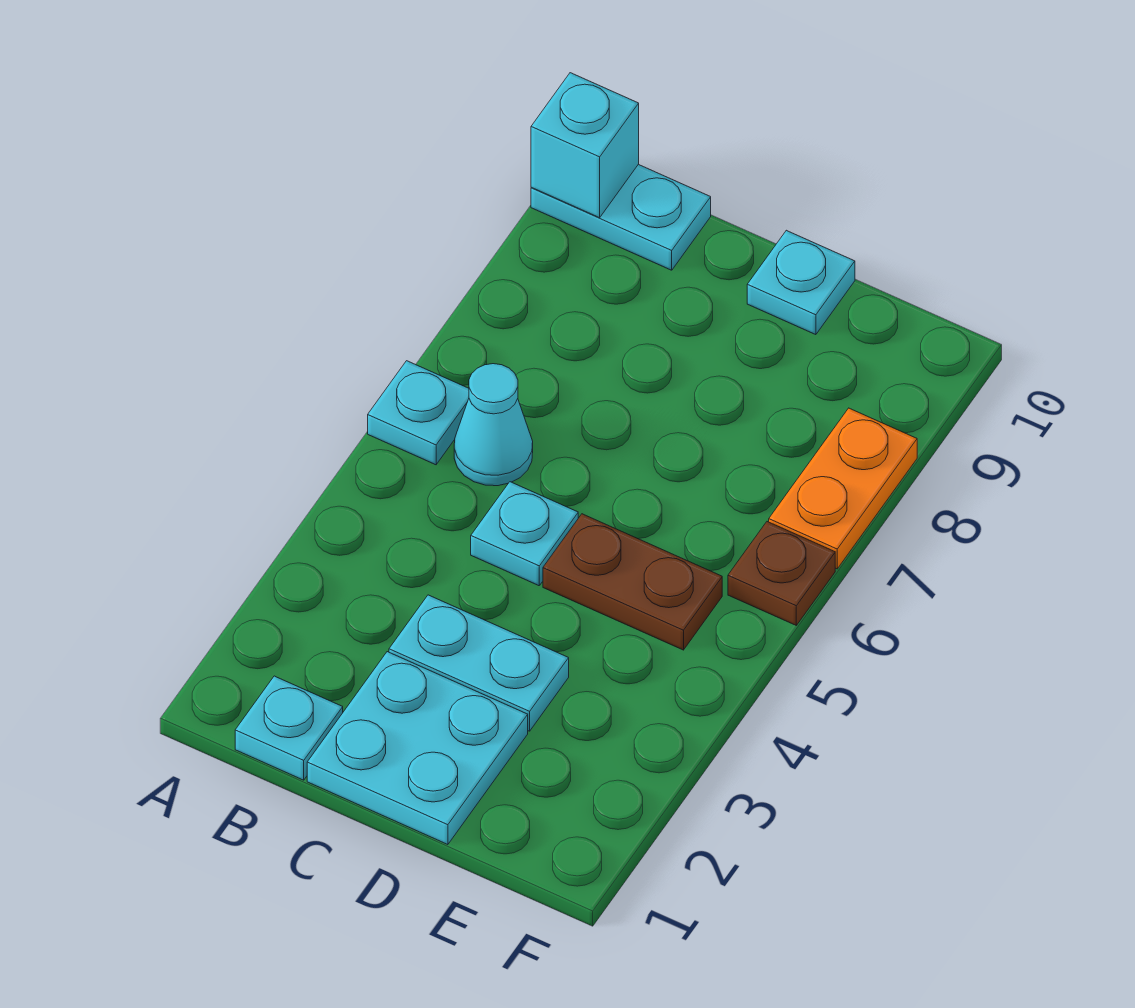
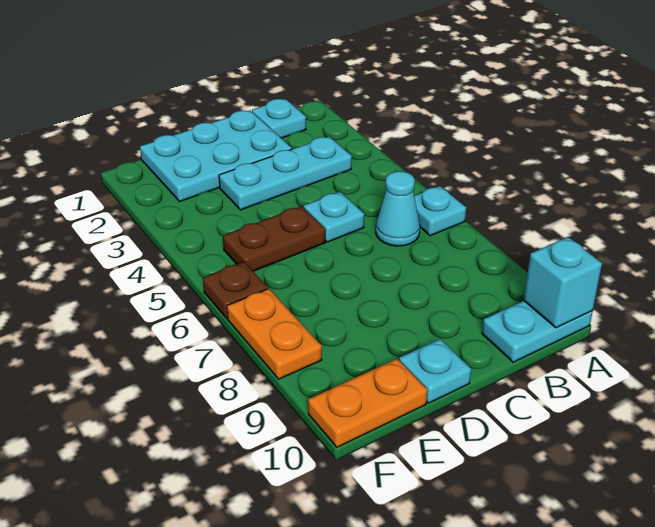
cyan plate C1:D2 level 1 -> cyan plate C1:E2 level 1
cyan plate C3:D3 level 1 -> cyan plate B3:D3 level 1
none -> orange plate E10:F10 level 1

